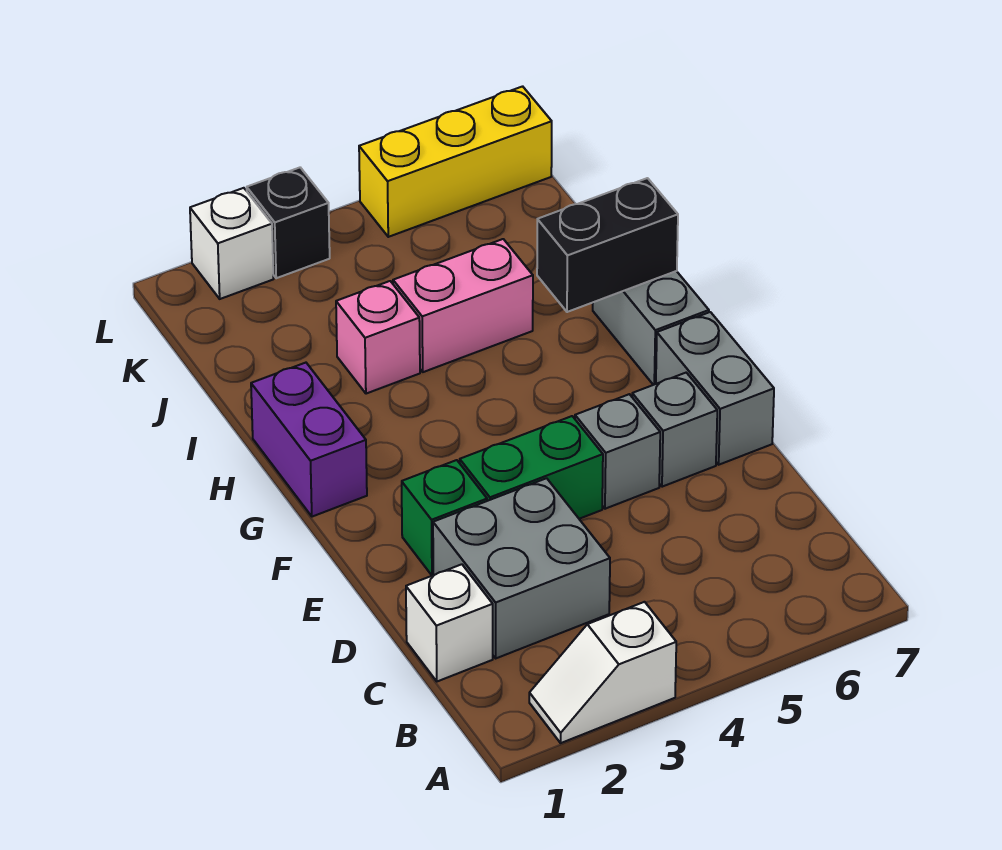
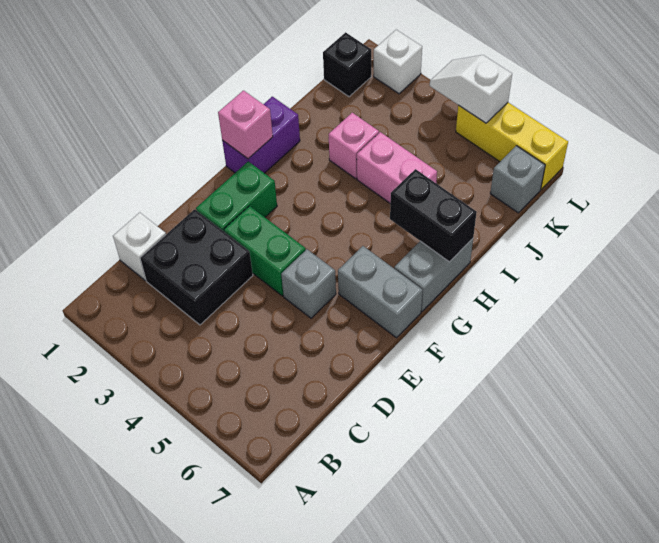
white slope A2:A3 level 1 top 3 -> white slope L4:L5 level 2 top 5
grey brick C2:D3 level 1 -> black brick C2:D3 level 1
green brick E2 level 1 -> green brick E2:F2 level 1
grey brick E6 level 1 -> grey brick K7 level 1
grey brick E7:F7 level 1 -> grey brick F6:F7 level 1
none -> pink brick G1 level 2
black brick L3 level 1 -> black brick K1 level 1

